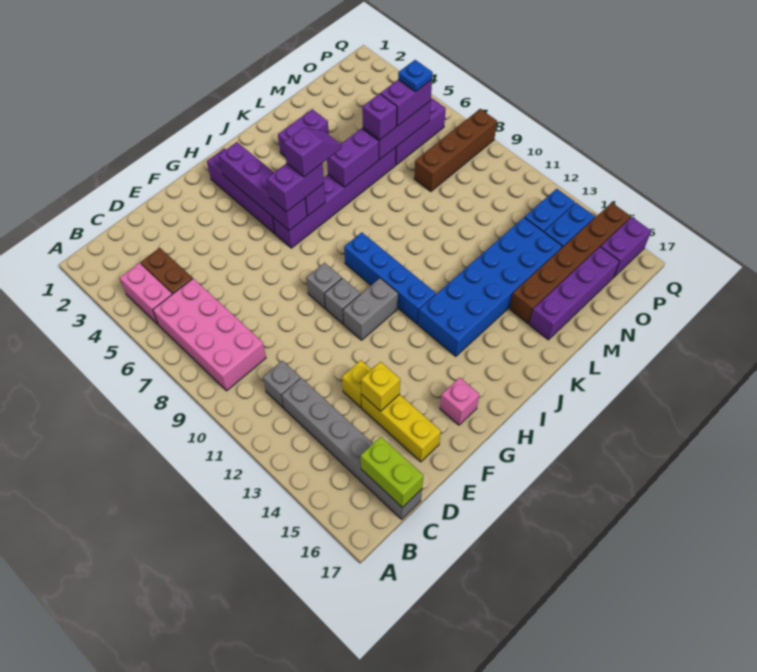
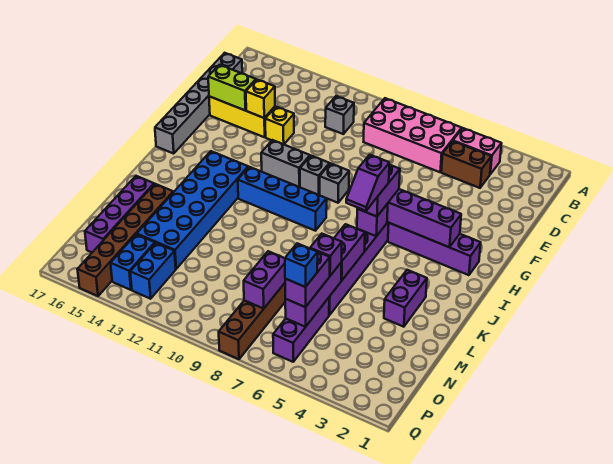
grey brick C12:C17 level 1 -> grey brick C17:H17 level 1
lime brick C16:C17 level 2 -> lime brick E15:E16 level 2
grey brick G11:H11 level 1 -> grey brick G11:G12 level 1
pink brick G16 level 1 -> none
blue plate O6 level 4 -> blue brick O6 level 4
purple brick P16:Q16 level 1 -> purple brick N8:O8 level 2

